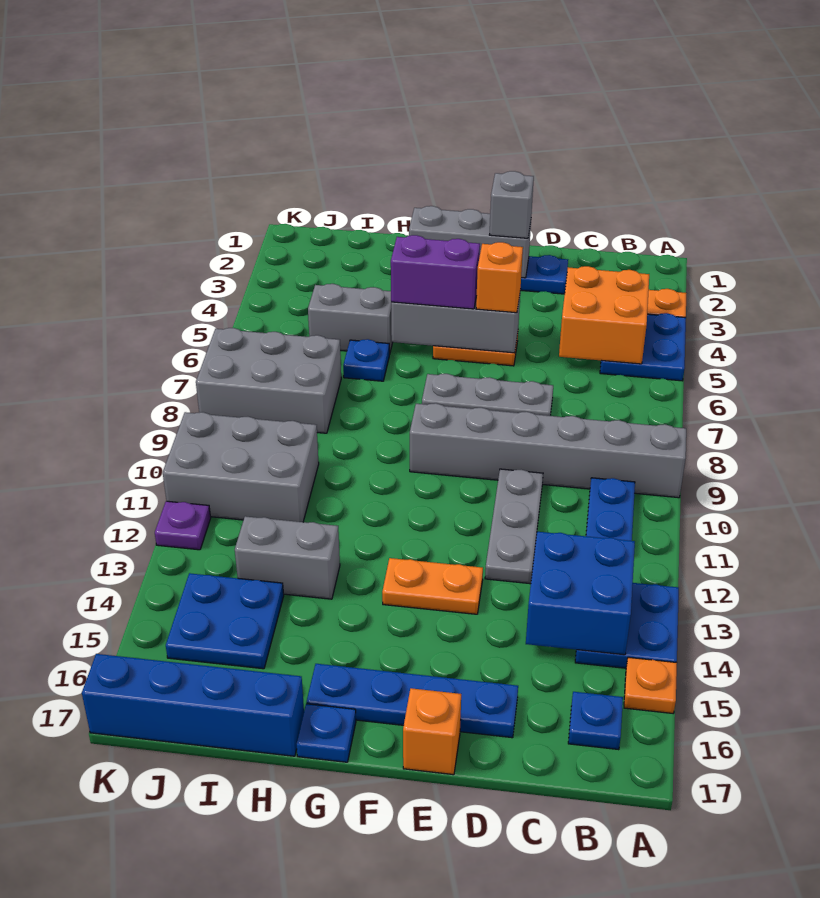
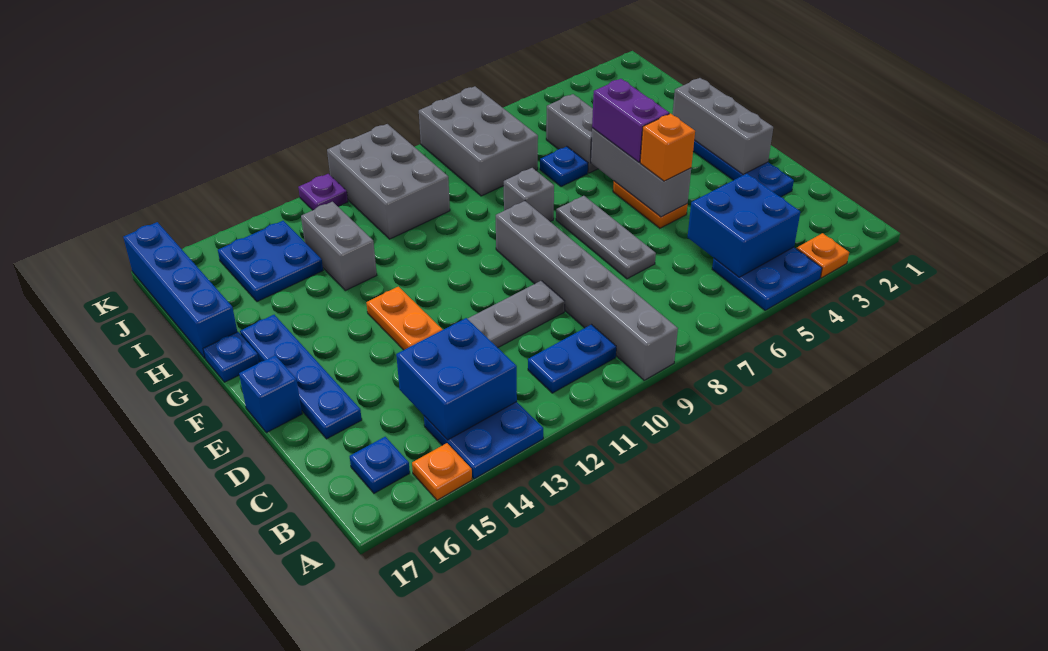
orange brick B4:C5 level 2 -> blue brick B4:C5 level 2
grey brick E2 level 3 -> grey brick G8 level 1
orange brick E17 level 1 -> blue brick E17 level 1

